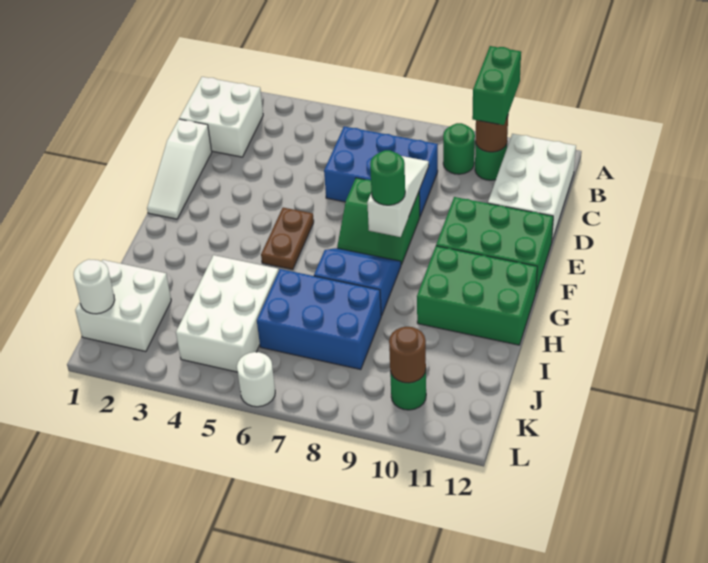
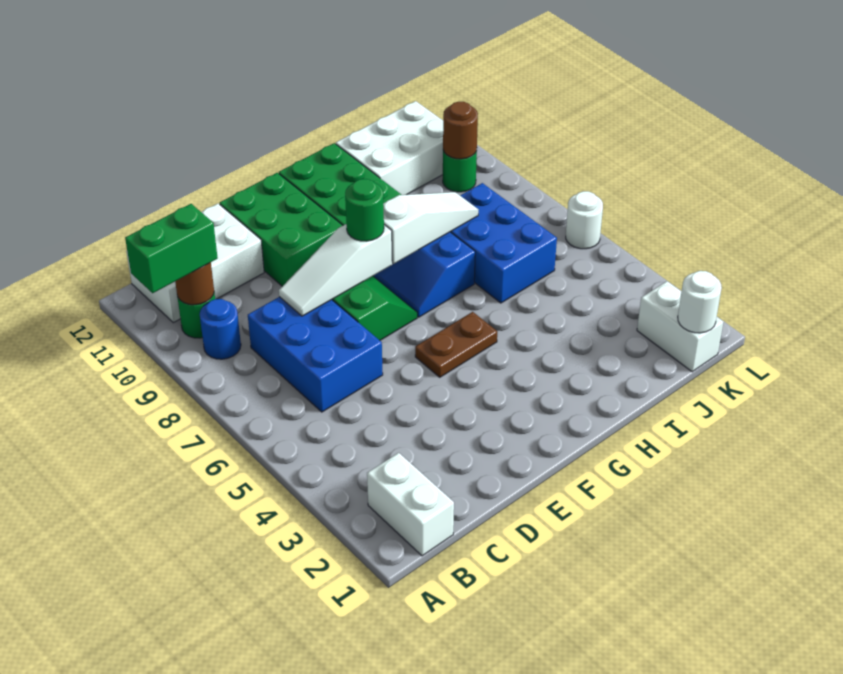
white brick B1:C2 level 1 -> white brick B1:B2 level 1
green round brick B9 level 1 -> blue round brick B9 level 1
white slope D1:F1 level 1 top D -> white slope G8:I8 level 2 top G
white brick I4:K5 level 1 -> white brick I11:K12 level 1
white brick J1:K2 level 1 -> white brick K1:K2 level 1

